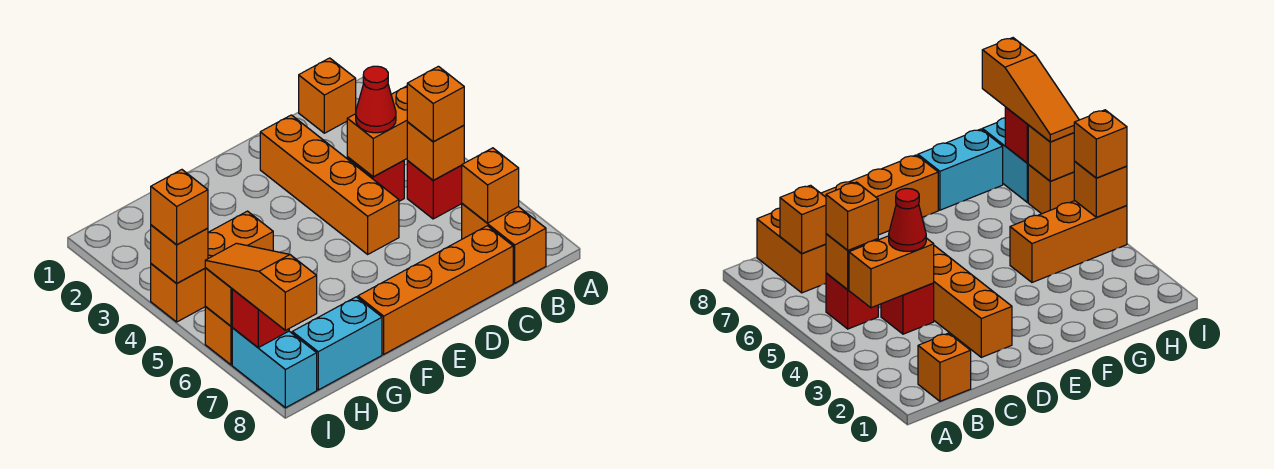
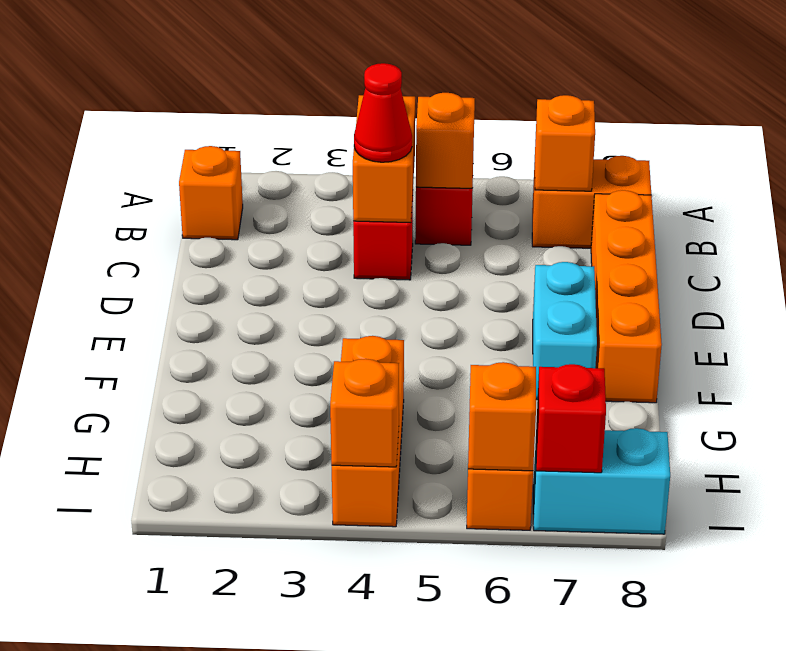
orange brick B5 level 3 -> none
orange brick D2:D5 level 1 -> none
cyan brick G8:H8 level 1 -> cyan brick E7:F7 level 1
orange brick I4 level 3 -> none
orange slope I6:I8 level 3 top 8 -> none

